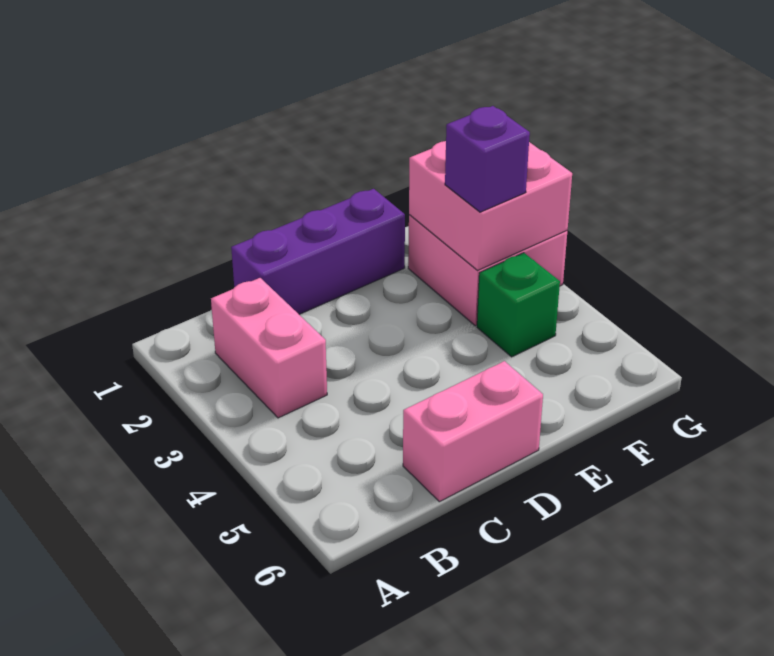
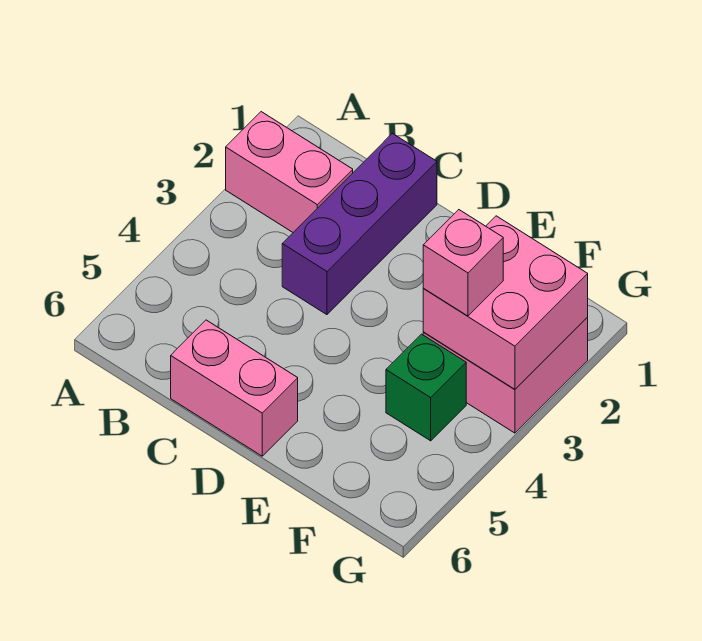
pink brick B2:B3 level 1 -> pink brick A2:B2 level 1
purple brick C1:E1 level 1 -> purple brick C1:C3 level 1
purple brick F3 level 3 -> pink brick F3 level 3

